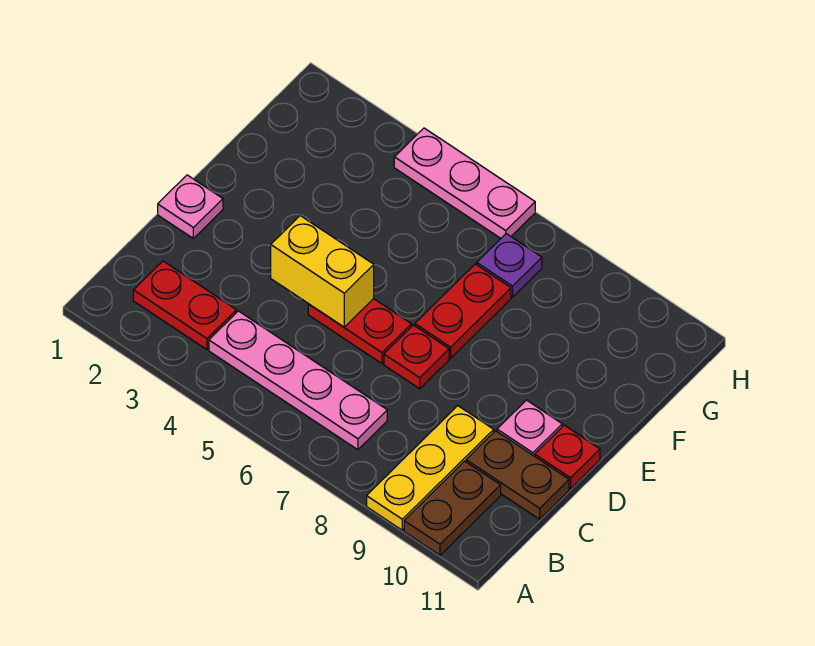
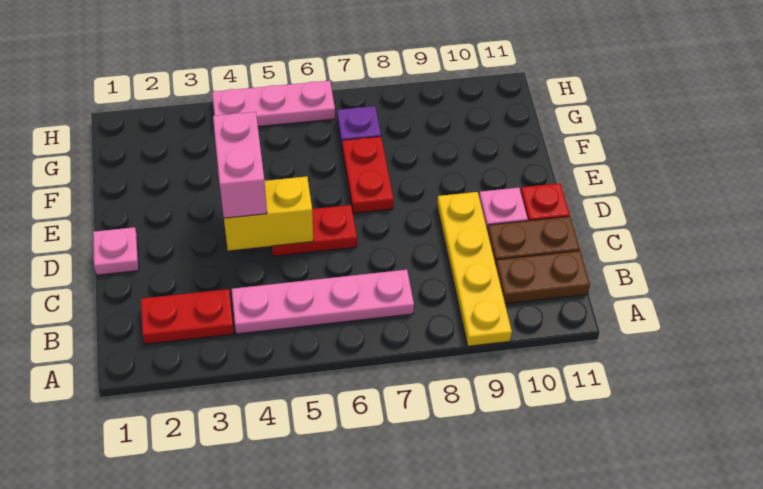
yellow plate A9:C9 level 1 -> yellow plate A9:D9 level 1
brown plate A10:B10 level 1 -> brown plate B10:B11 level 1
none -> pink brick D4:E4 level 3
red plate D7 level 1 -> none

